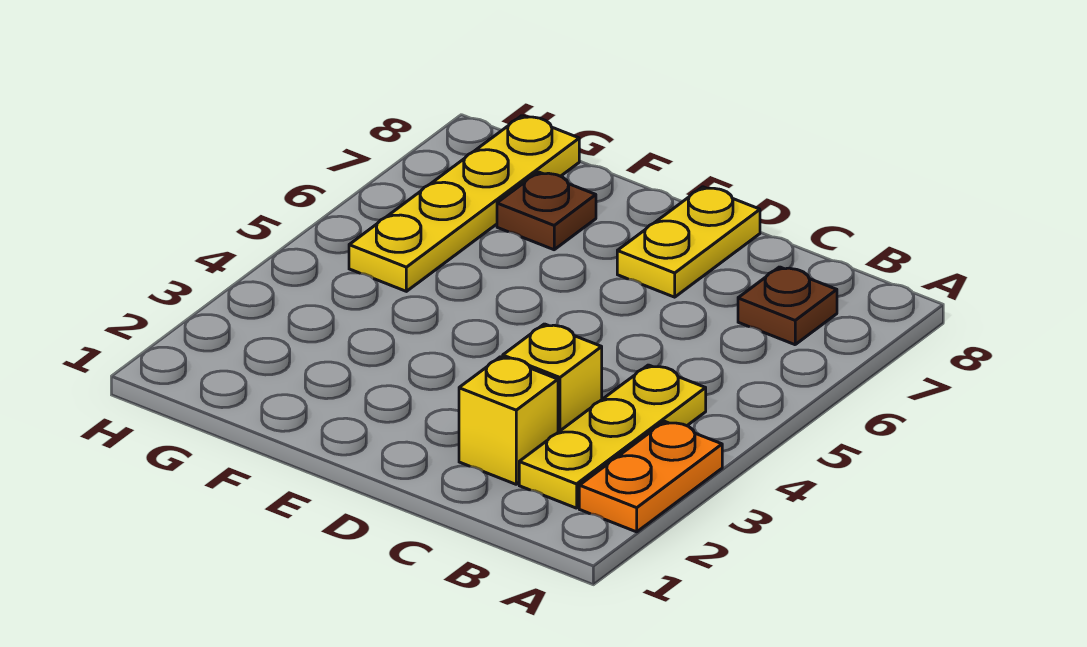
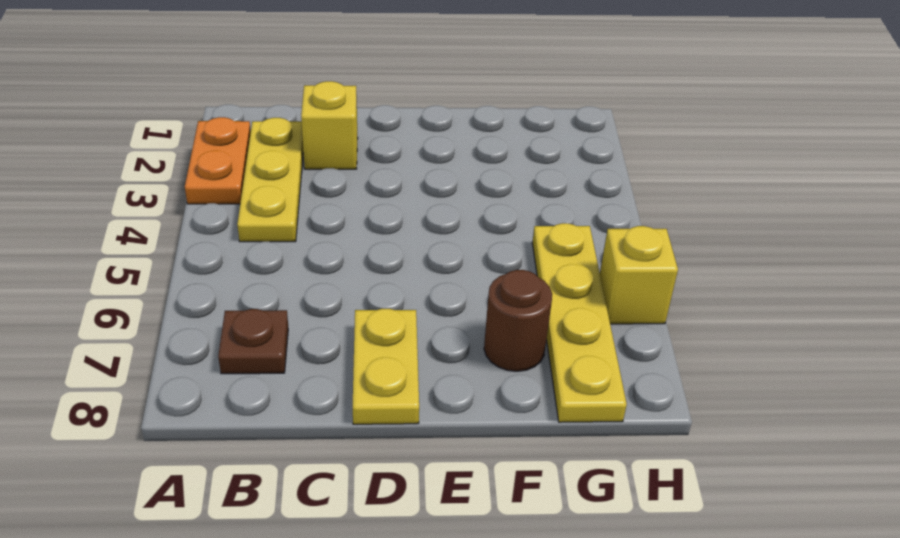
yellow brick C3 level 1 -> yellow brick H6 level 1
brown plate F7 level 1 -> brown round brick F7 level 1

